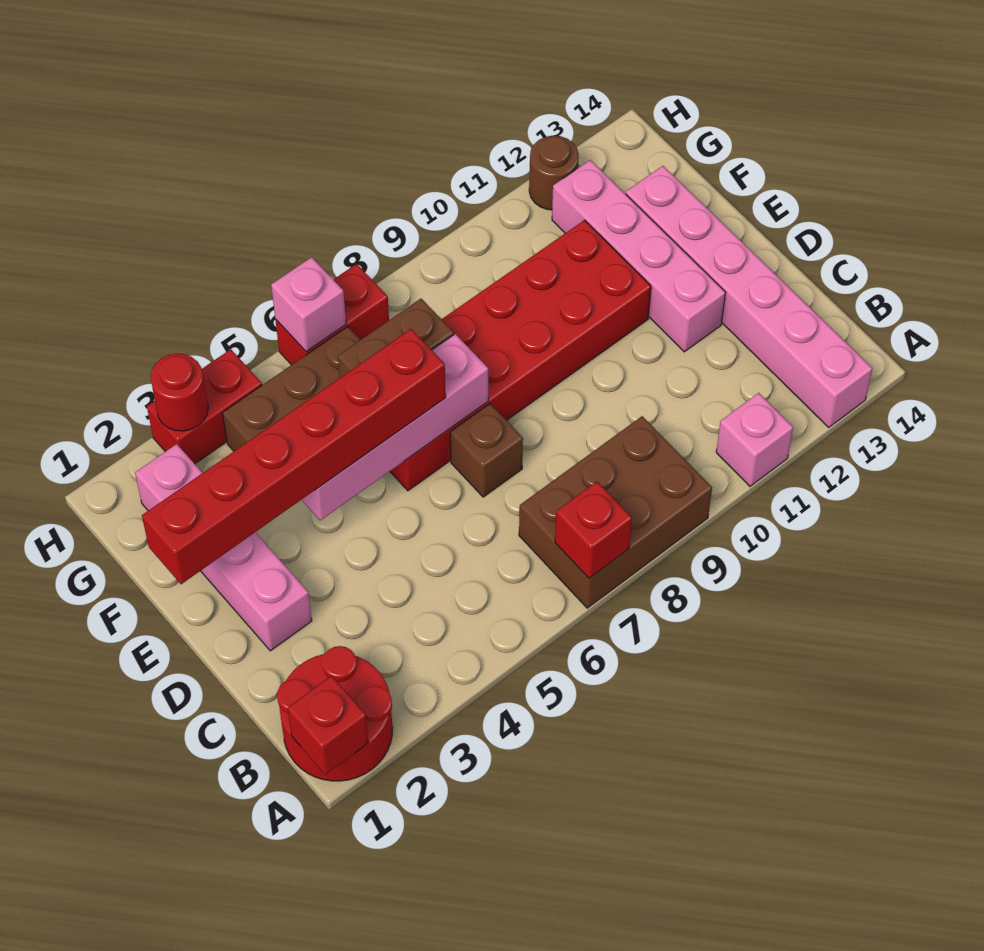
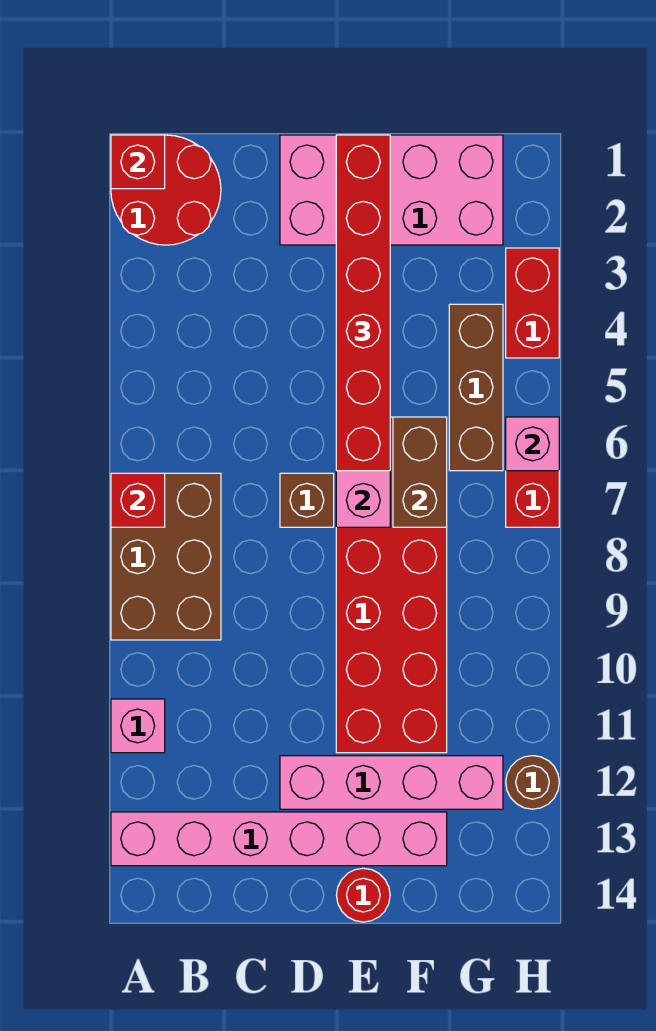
pink brick D2:G2 level 1 -> pink brick D1:G2 level 1
red round brick H3 level 2 -> red round brick E14 level 1

